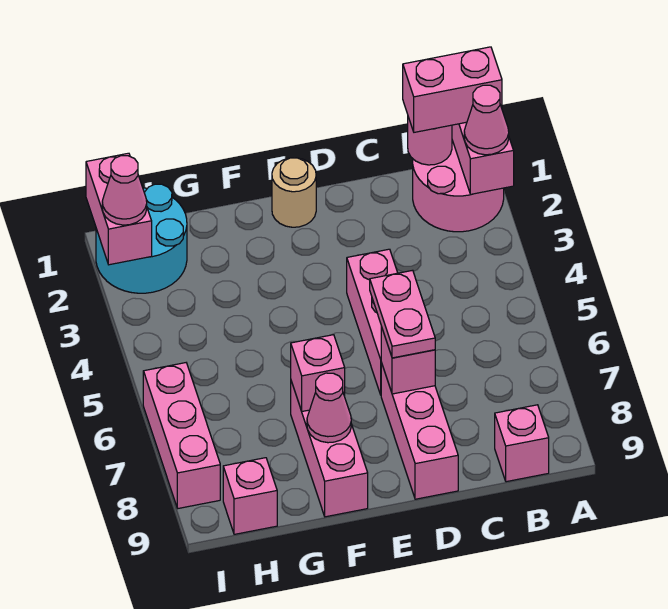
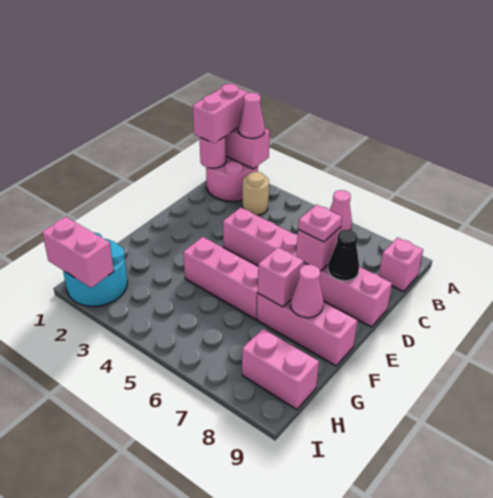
pink plate D6:D7 level 3 -> pink plate D7 level 3
none -> black cone D8 level 2
tan round brick E1 level 1 -> tan round brick B3 level 1
pink brick H9 level 1 -> pink brick H8:H9 level 1
pink cone I2 level 3 -> pink cone A6 level 1
pink brick I6:I8 level 1 -> pink brick F4:F6 level 1

